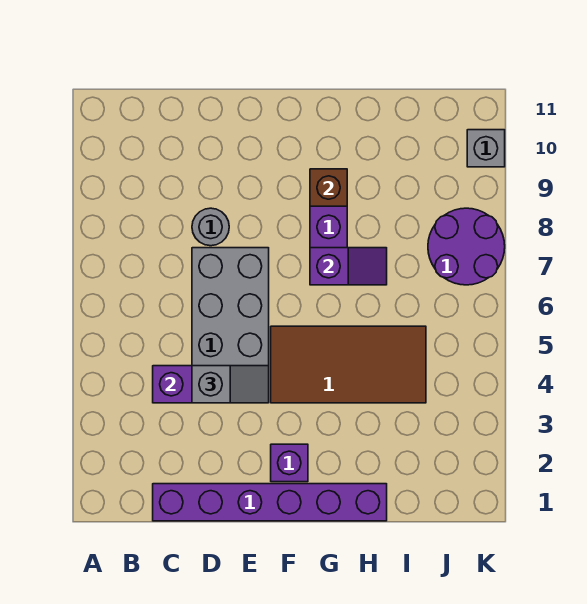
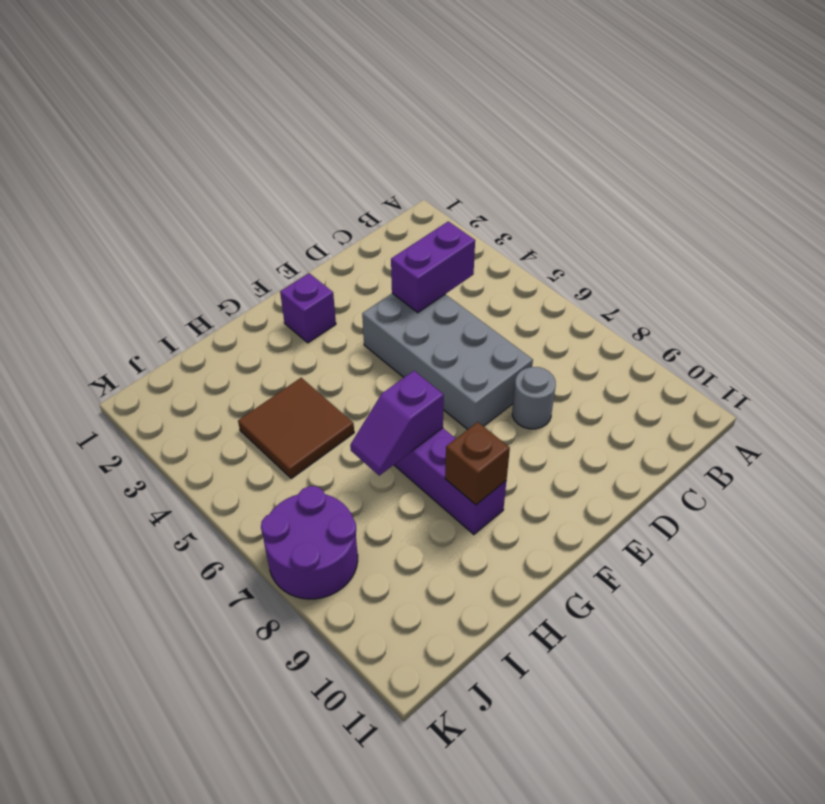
purple brick C1:H1 level 1 -> none
grey slope D4:E4 level 3 top D -> none
brown tile F4:I5 level 1 -> brown tile H4:I5 level 1
grey brick K10 level 1 -> none

